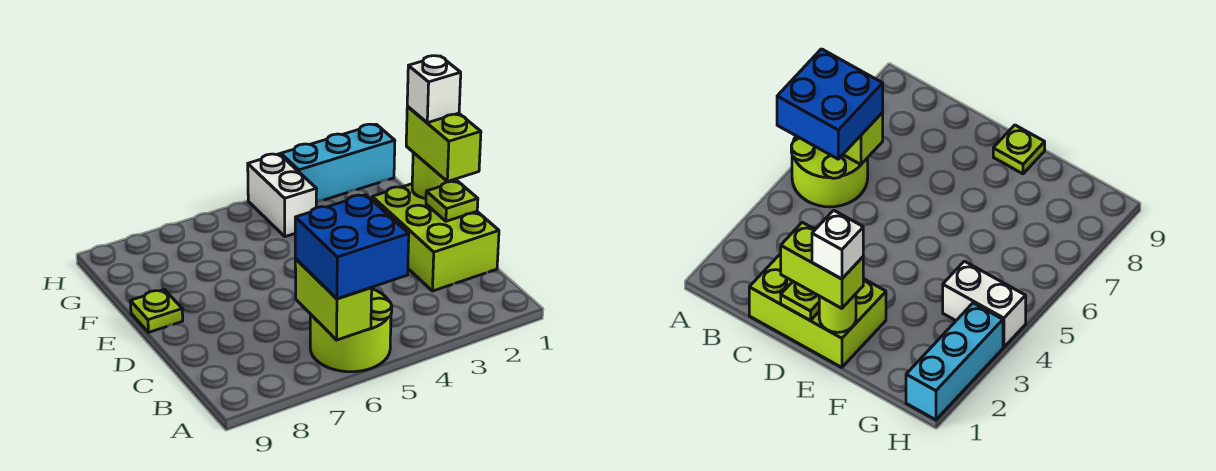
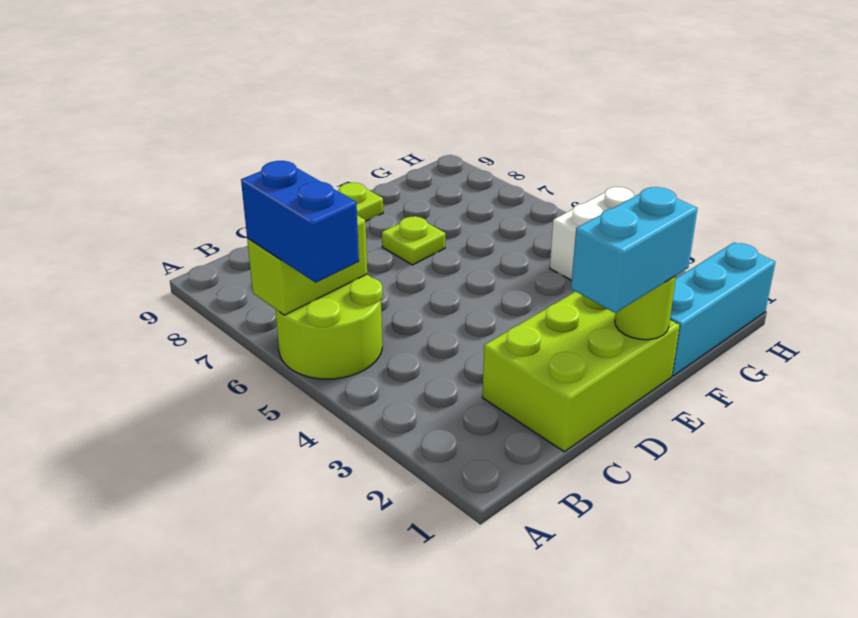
blue brick A5:B6 level 3 -> blue brick A5:A6 level 3
lime plate D1 level 2 -> lime plate E7 level 1
lime brick D1:E1 level 3 -> cyan brick D1:E1 level 3
white brick E1 level 4 -> none
cyan brick H1:H3 level 1 -> cyan brick F1:H1 level 1

